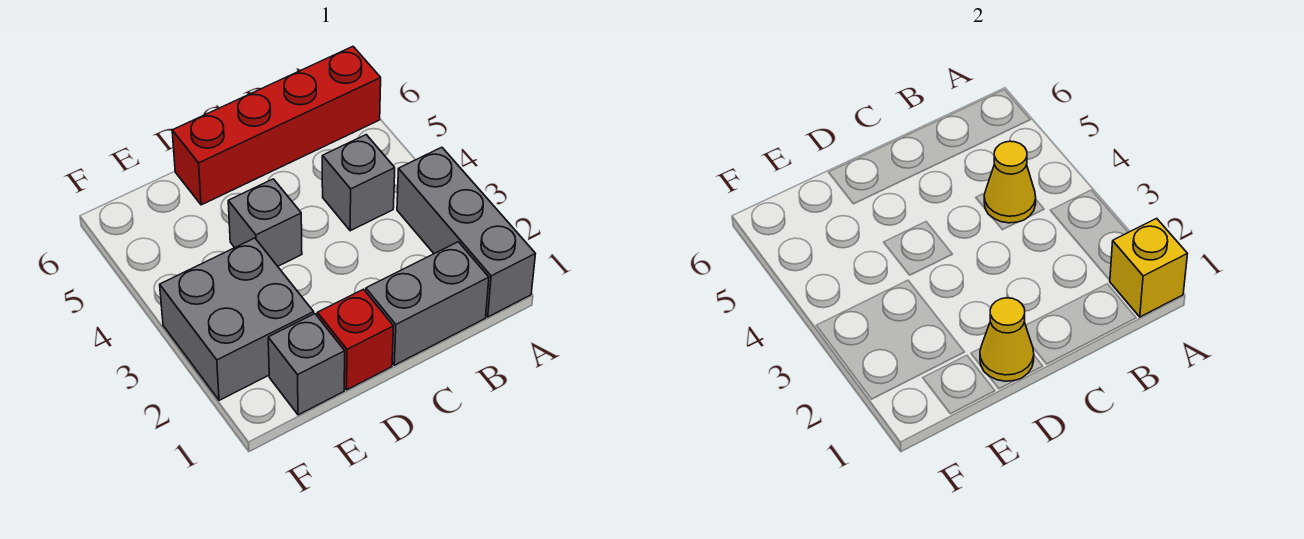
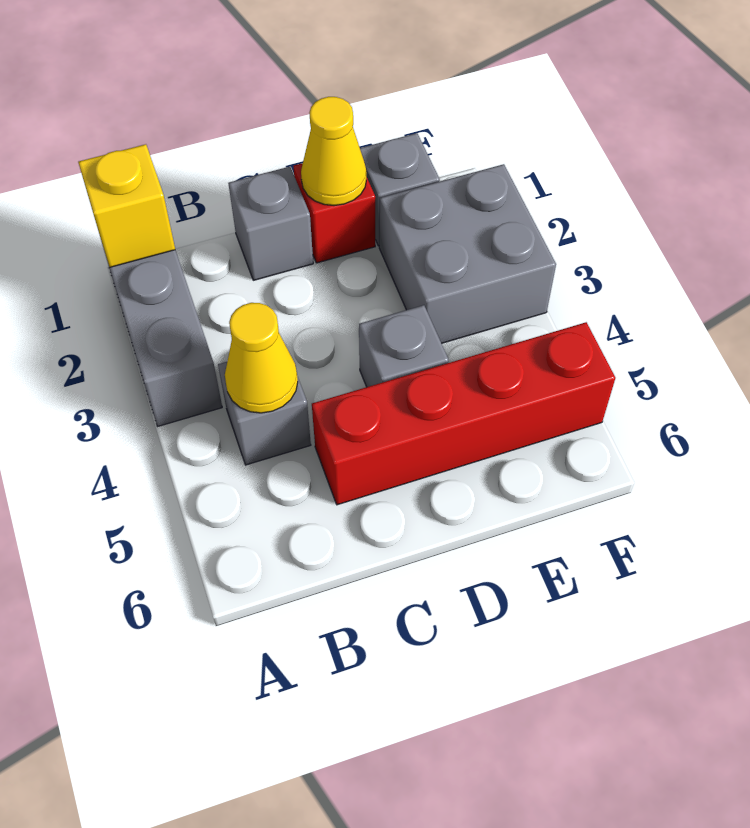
red brick A6:D6 level 1 -> red brick C5:F5 level 1
grey brick B1:C1 level 1 -> grey brick C1 level 1

